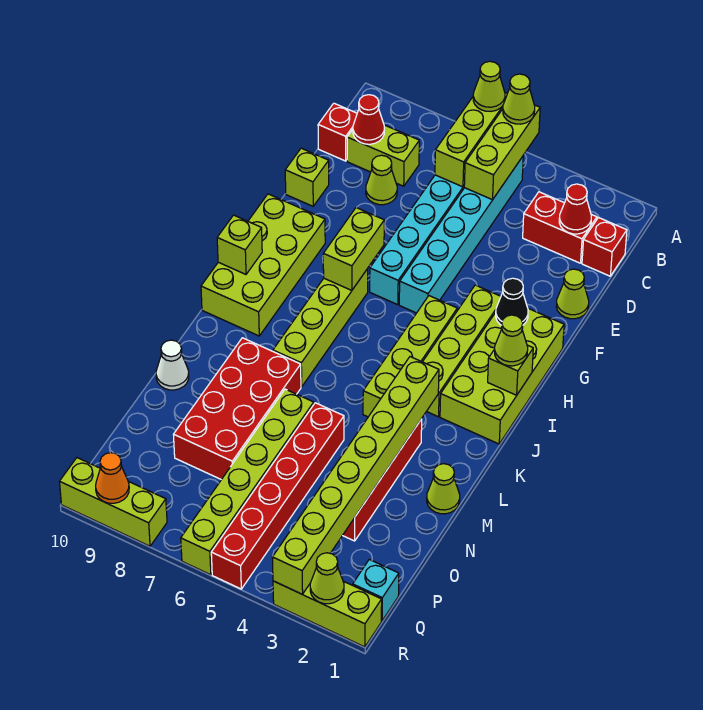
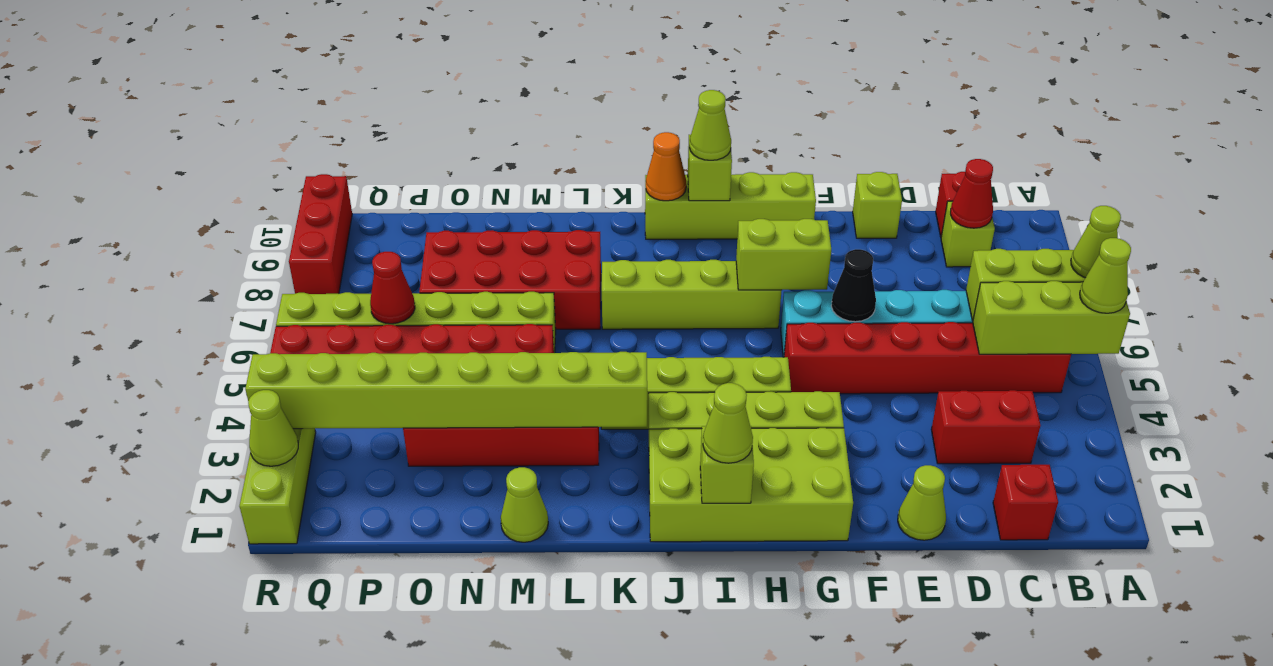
cyan brick B5:G5 level 1 -> red brick B5:G5 level 1
red brick C2:C3 level 1 -> red brick C3:D3 level 1
red cone C2 level 2 -> red cone P6 level 2
lime brick C8:C9 level 1 -> lime brick C9 level 1
lime cone D8 level 1 -> lime cone I10 level 3
black cone G2 level 2 -> black cone F6 level 2
lime brick G9:J10 level 1 -> lime brick G10:J10 level 1
white cone M10 level 1 -> none
cyan brick Q1 level 1 -> none
lime brick R8:R10 level 1 -> red brick R8:R10 level 1
orange cone R9 level 2 -> orange cone J10 level 2

